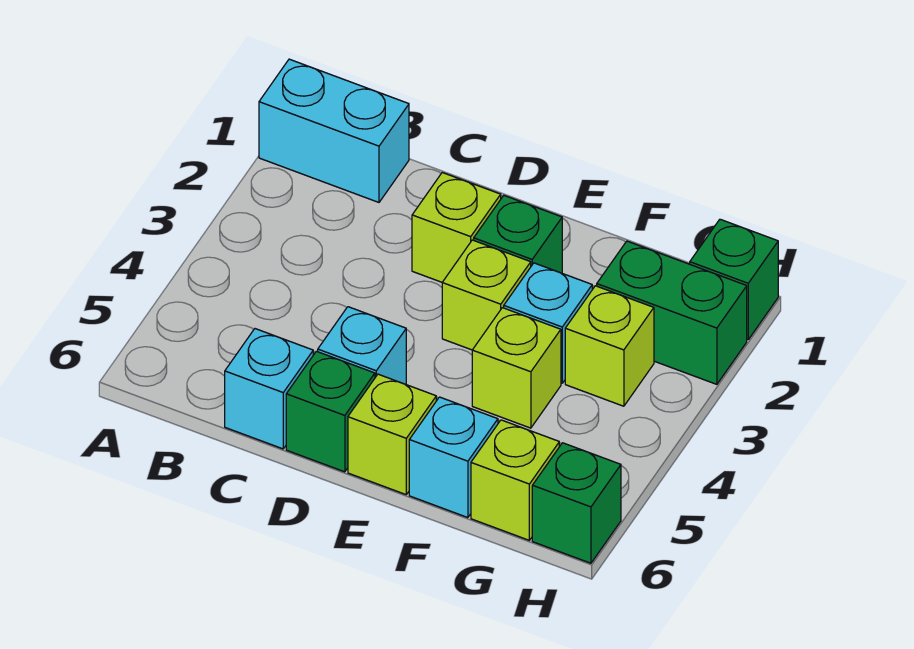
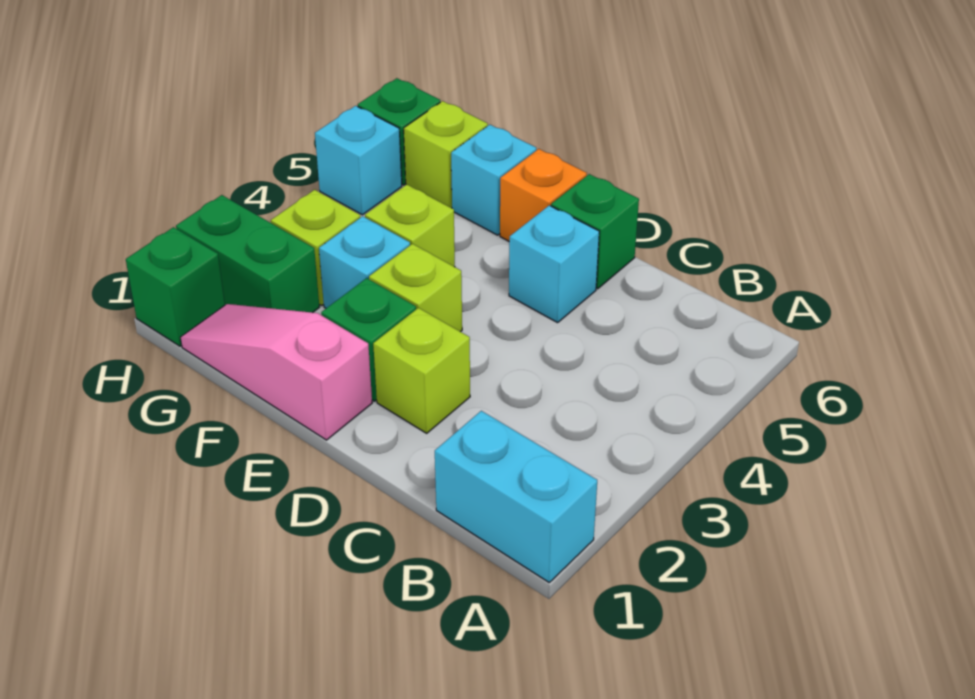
cyan brick C6 level 1 -> cyan brick H5 level 1
none -> pink slope E1:G1 level 1 top E
lime brick E6 level 1 -> orange brick E6 level 1

